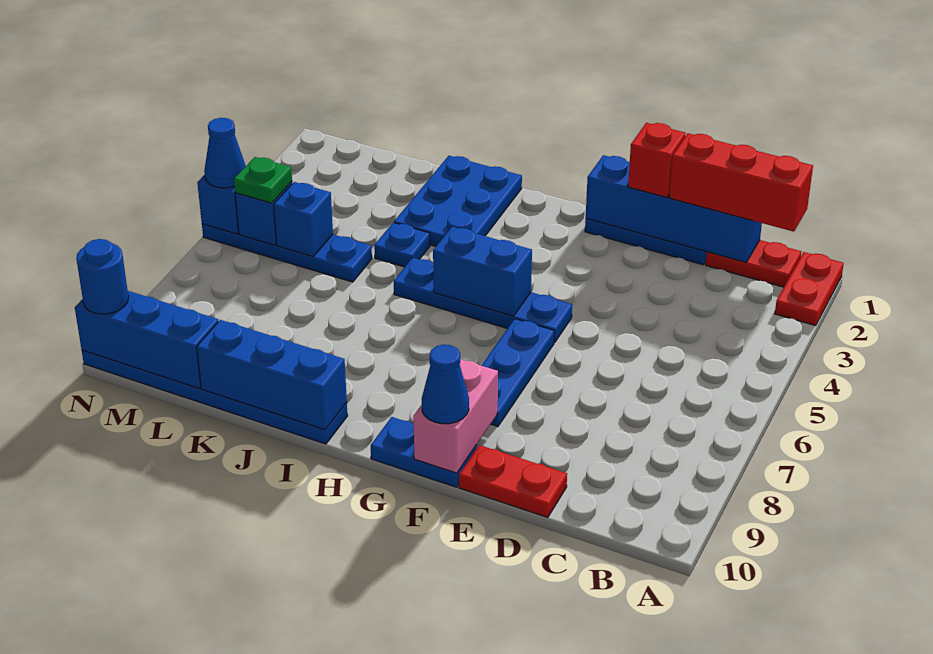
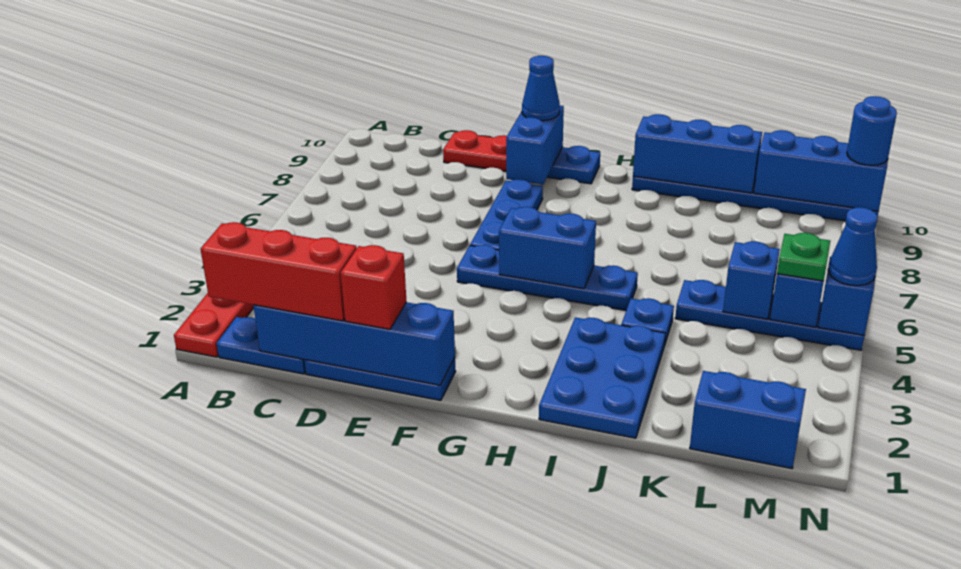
red plate B1:C1 level 1 -> blue plate B1:C1 level 1
pink brick F9:F10 level 2 -> blue brick F9:F10 level 2
none -> blue brick L1:M1 level 1

